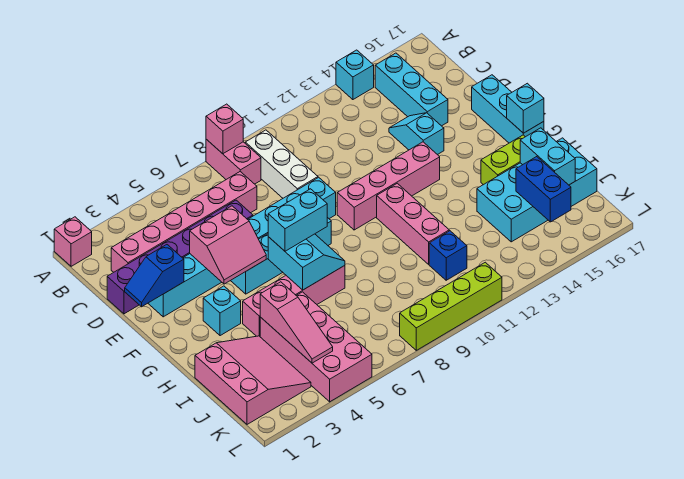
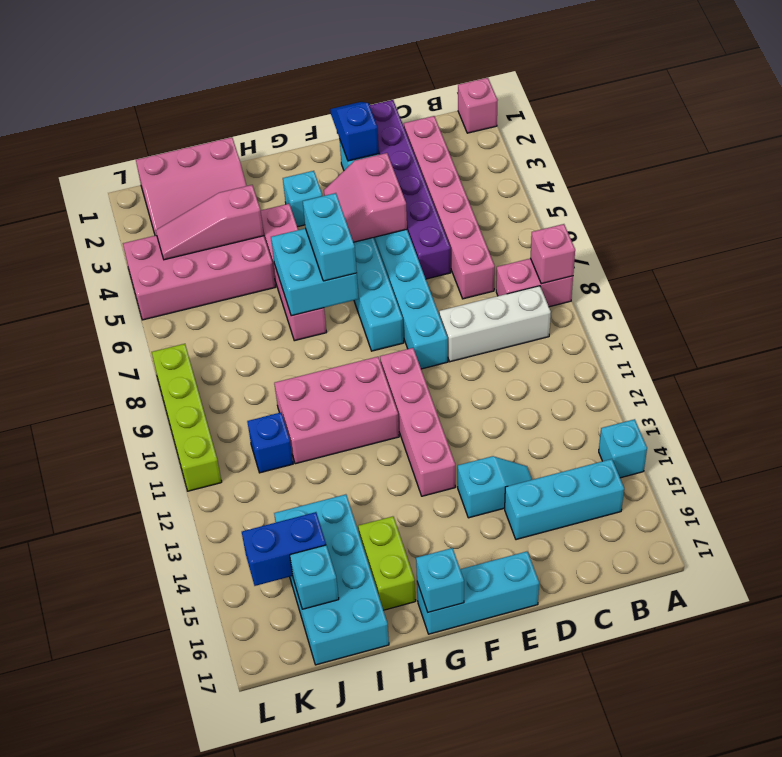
cyan slope G6:H7 level 2 top 6 -> cyan brick G6:H7 level 2
pink brick G11:I11 level 1 -> pink brick G10:I11 level 1
cyan brick I16:J16 level 2 -> cyan brick J16 level 2

